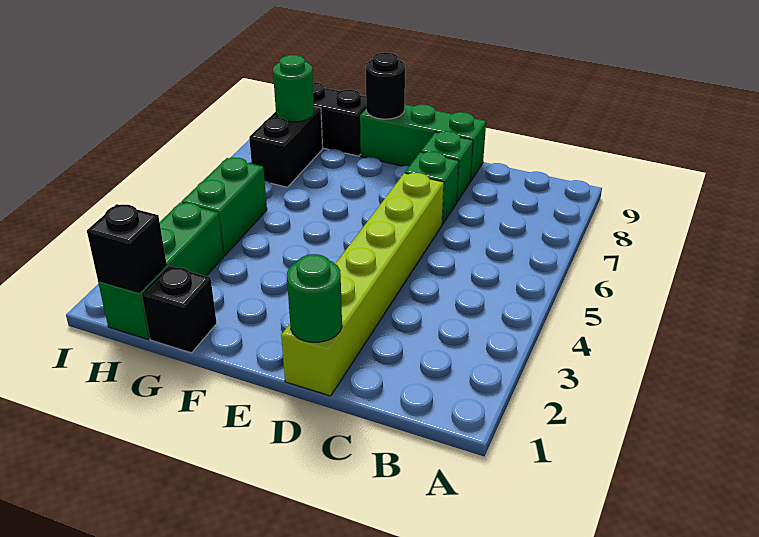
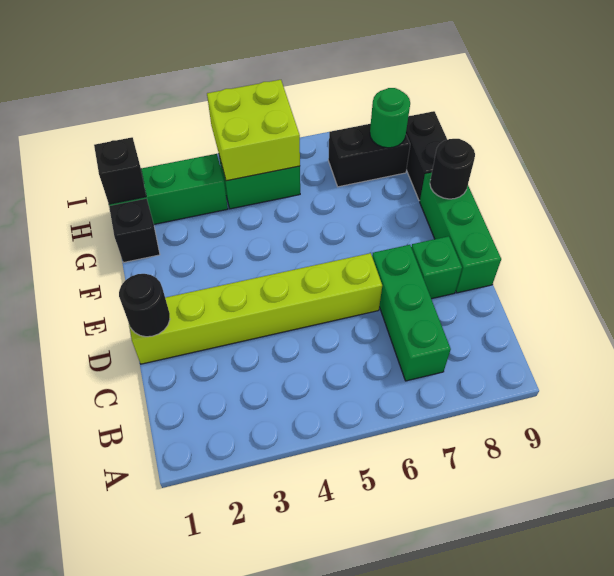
green round brick D1 level 2 -> black round brick D1 level 2
green brick D7 level 1 -> green brick B7:D7 level 1
none -> lime brick H4:I5 level 2

